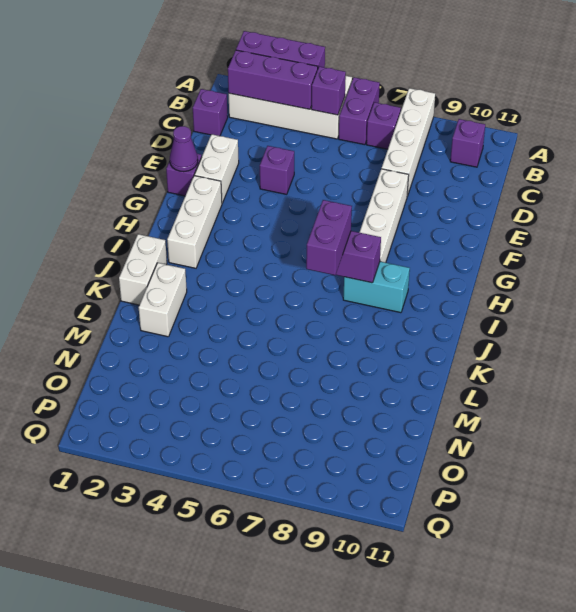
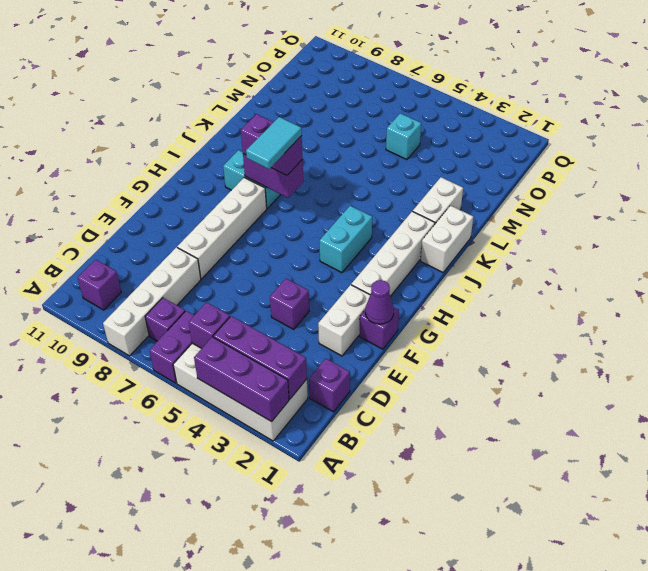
white brick G2:I2 level 1 -> white brick G2:J2 level 1
none -> cyan brick H4:I4 level 1
none -> cyan tile H7:I7 level 4
purple brick I7:J7 level 3 -> purple brick I7:I8 level 3
none -> cyan brick N5 level 1

